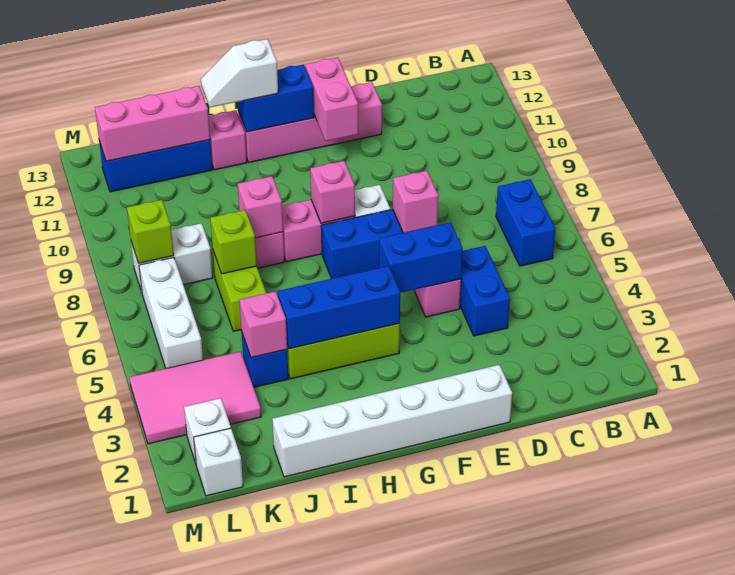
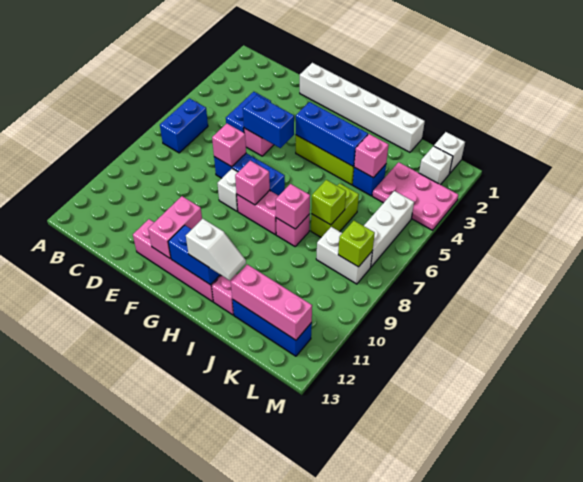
pink tile K3:M4 level 1 -> pink plate K3:M4 level 1

